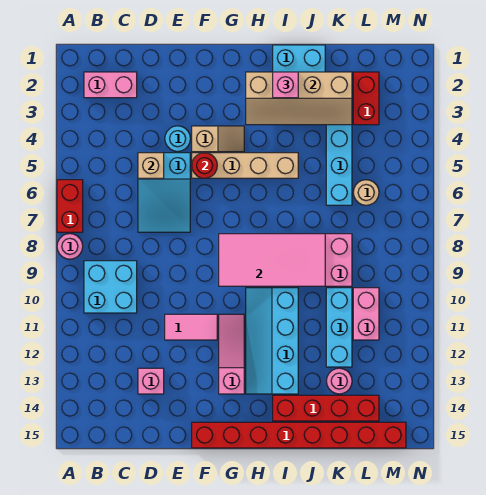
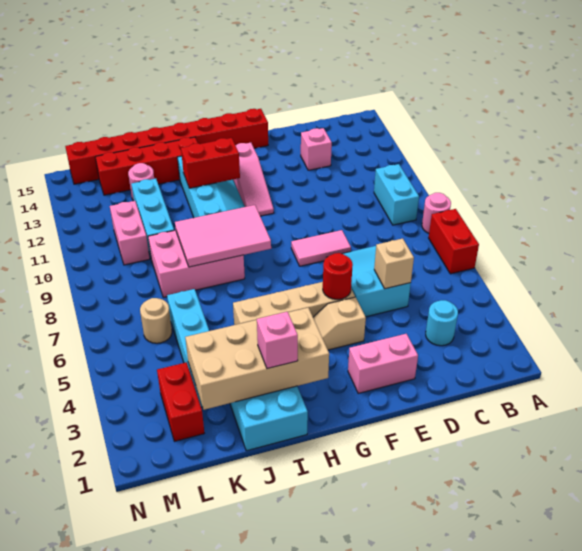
pink brick B2:C2 level 1 -> pink brick E2:F2 level 1
cyan brick B9:C10 level 1 -> cyan brick B9:B10 level 1
cyan round brick E4 level 1 -> cyan round brick C3 level 1
pink tile E11:F11 level 1 -> pink tile E8:F8 level 1
pink tile G8:J9 level 2 -> pink tile H8:J9 level 2
tan slope H2:K3 level 2 top 2 -> tan brick H2:K3 level 2
none -> red brick H12:I12 level 2

